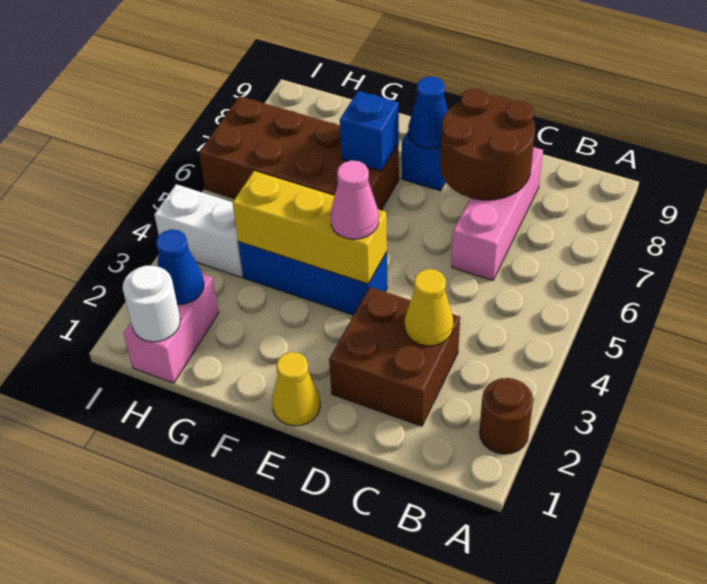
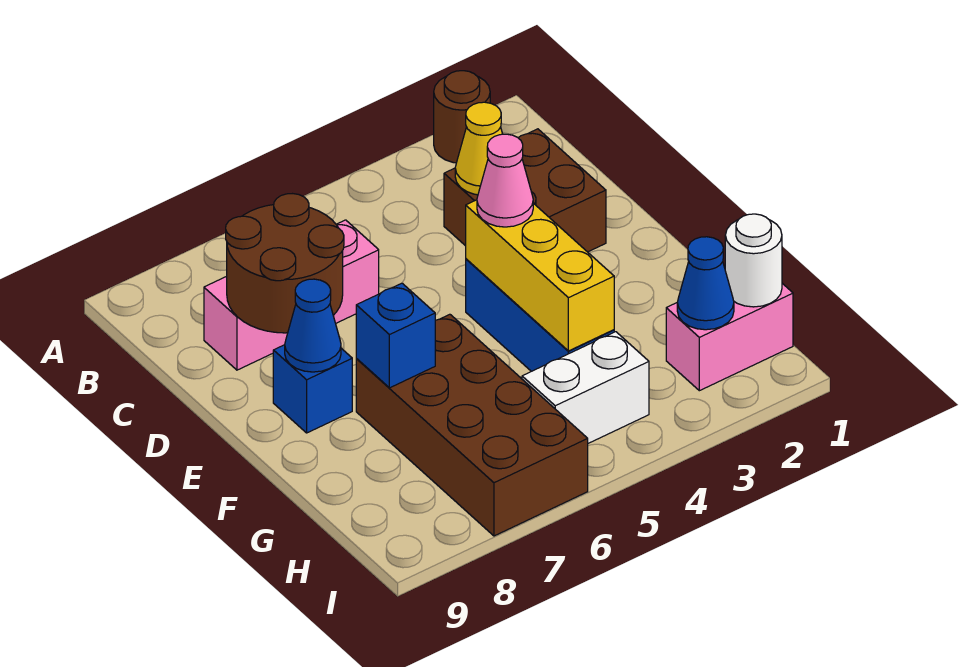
yellow cone E1 level 1 -> none
white brick H4:I4 level 1 -> white brick H4:H5 level 1

